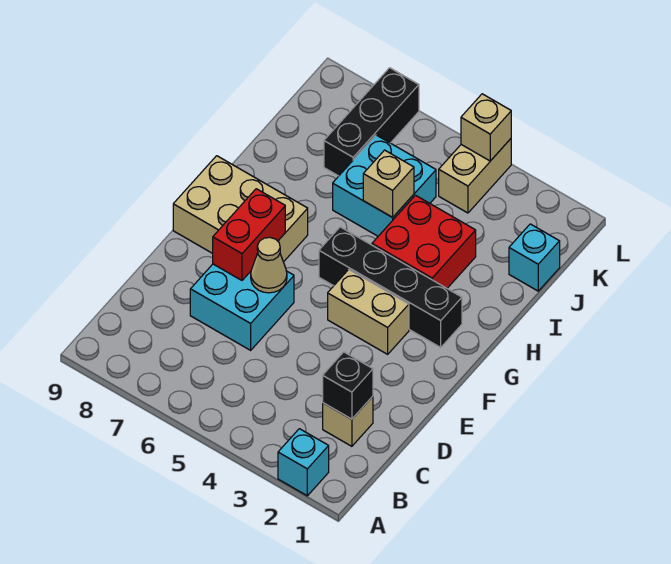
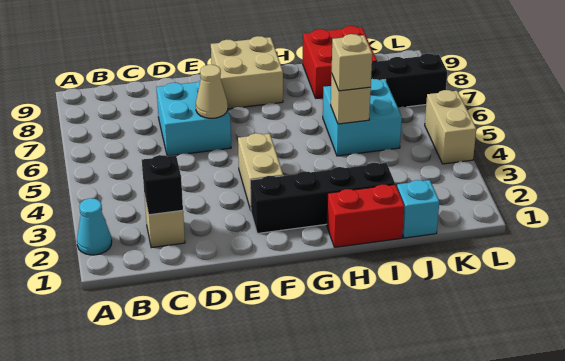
cyan brick A2 level 1 -> cyan cone A2 level 1
red brick E7:F7 level 2 -> red brick H1:I1 level 1
tan brick F7:G9 level 1 -> tan brick F8:G9 level 1
black brick G2:G5 level 1 -> black brick F2:I2 level 1
red brick H3:I4 level 1 -> red brick I8:J9 level 1
tan brick K4:L4 level 1 -> tan brick L4:L5 level 1
tan brick L4 level 2 -> tan brick I5 level 3

